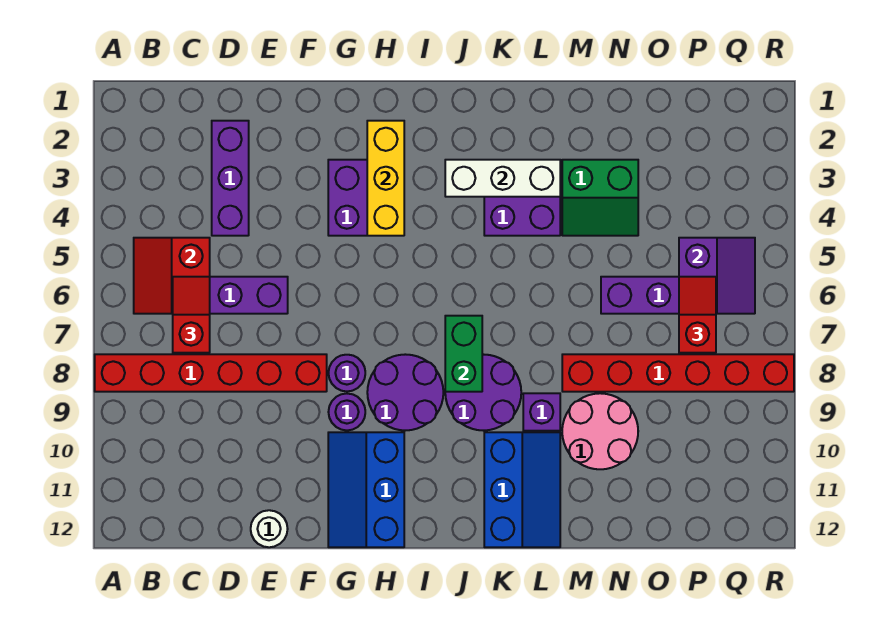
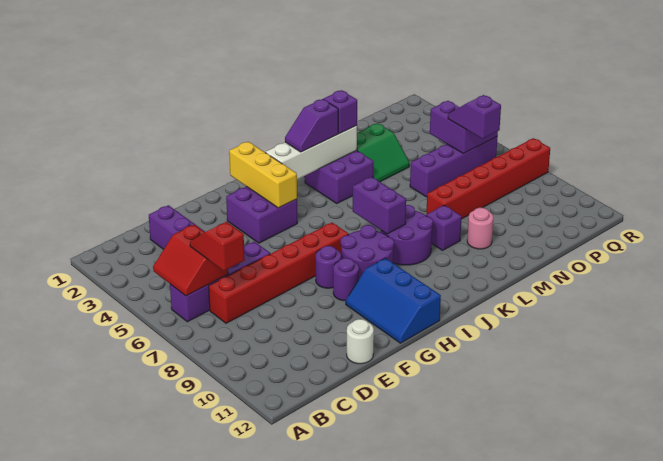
red brick A8:F8 level 1 -> red brick C7:H7 level 1
white brick J3:L3 level 2 -> white brick I3:L3 level 2
none -> purple slope J3:K3 level 3 top K
green brick J7:J8 level 2 -> purple brick J7:J8 level 2
blue slope K10:L12 level 1 top K -> none
none -> purple brick L3 level 3
pink round brick M9:N10 level 1 -> pink round brick M10 level 1
red slope P6:P7 level 3 top 7 -> purple slope P6:P7 level 3 top 7

